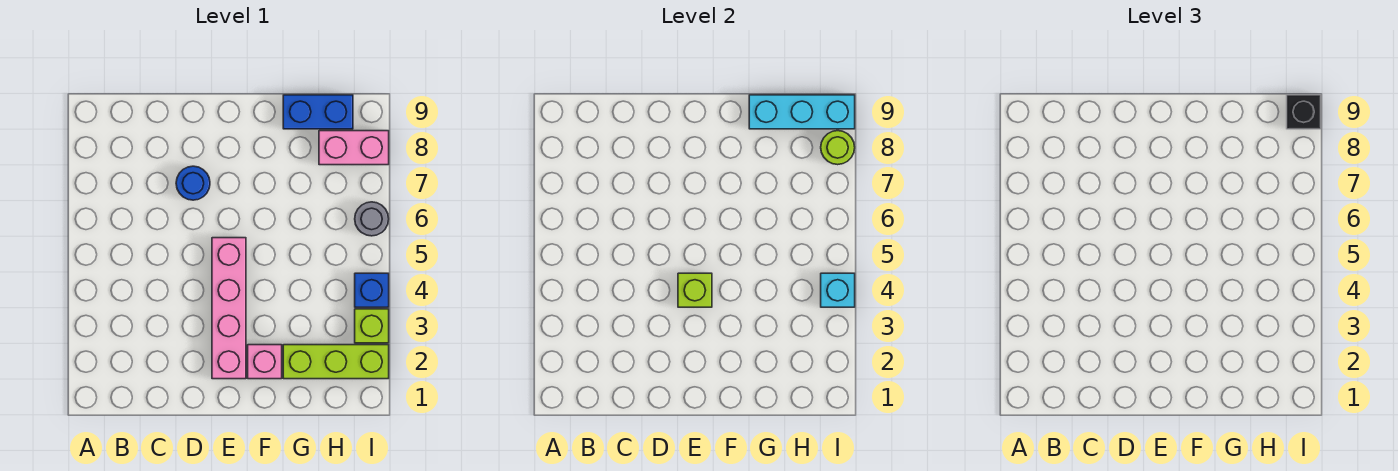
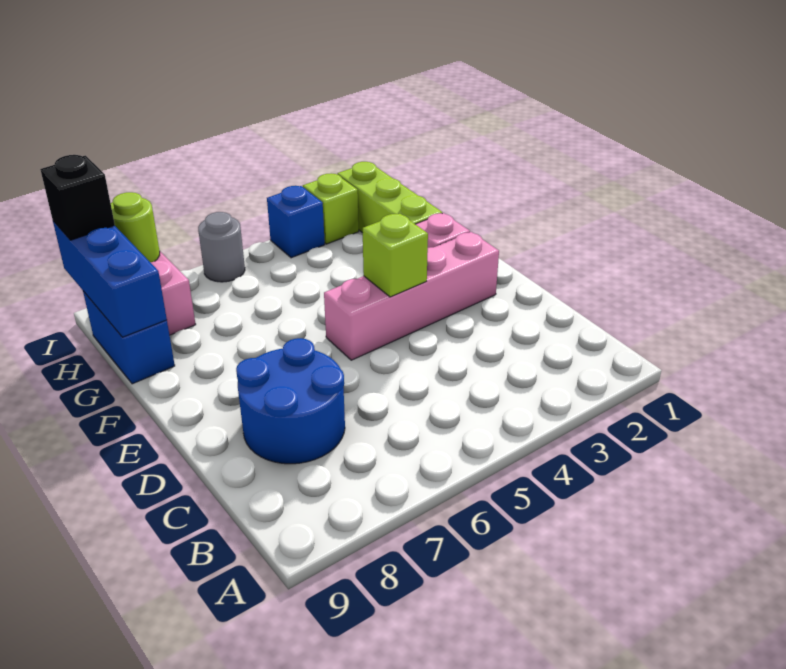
blue round brick D7 level 1 -> blue round brick C7:D8 level 1
cyan brick G9:I9 level 2 -> blue brick G9:I9 level 2
cyan brick I4 level 2 -> none

